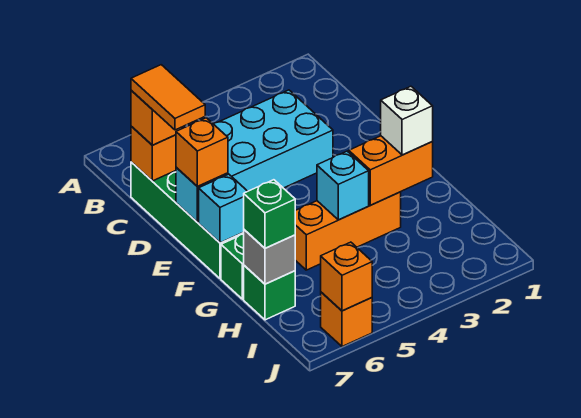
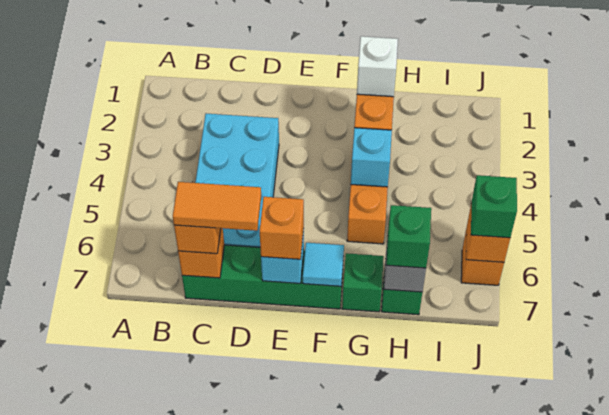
cyan brick F7 level 2 -> cyan tile F7 level 2
none -> green brick J6 level 3

